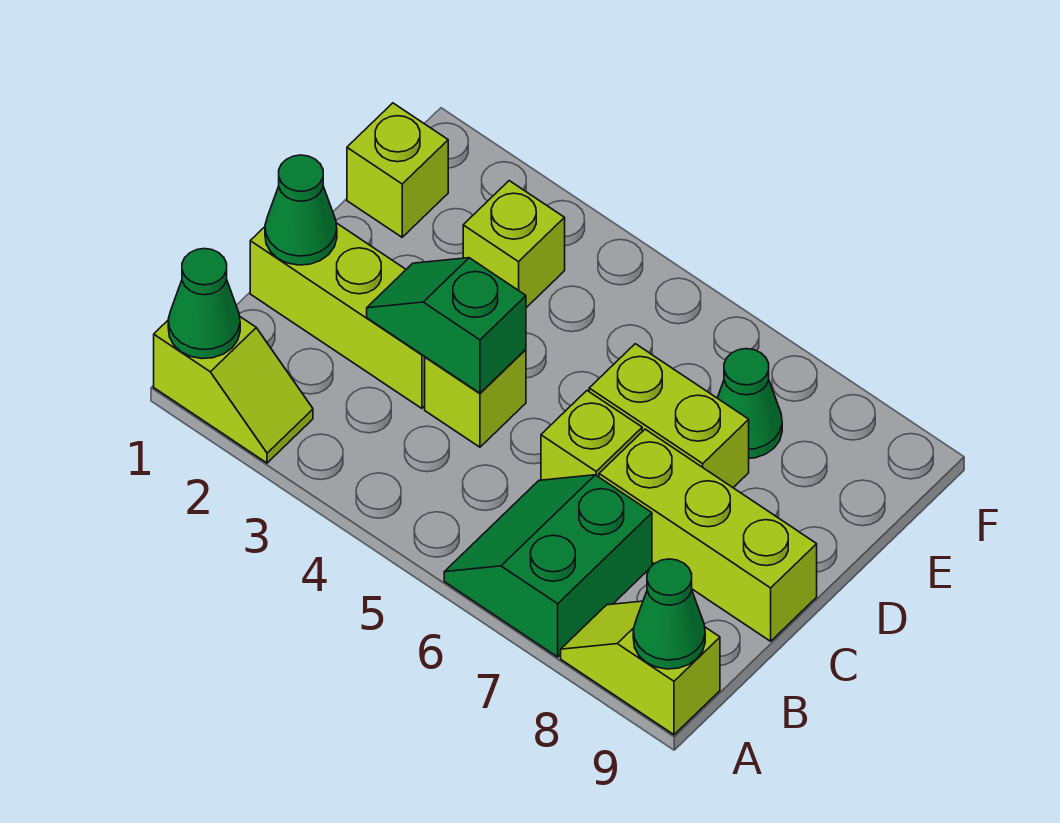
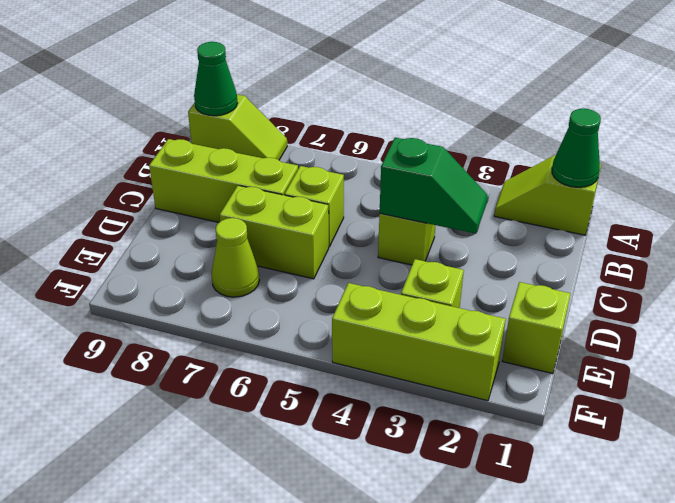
green slope A6:B7 level 1 top 7 -> none
lime brick C1:C3 level 1 -> lime brick F2:F4 level 1
green cone C1 level 2 -> none
green cone E7 level 1 -> lime cone E7 level 1

